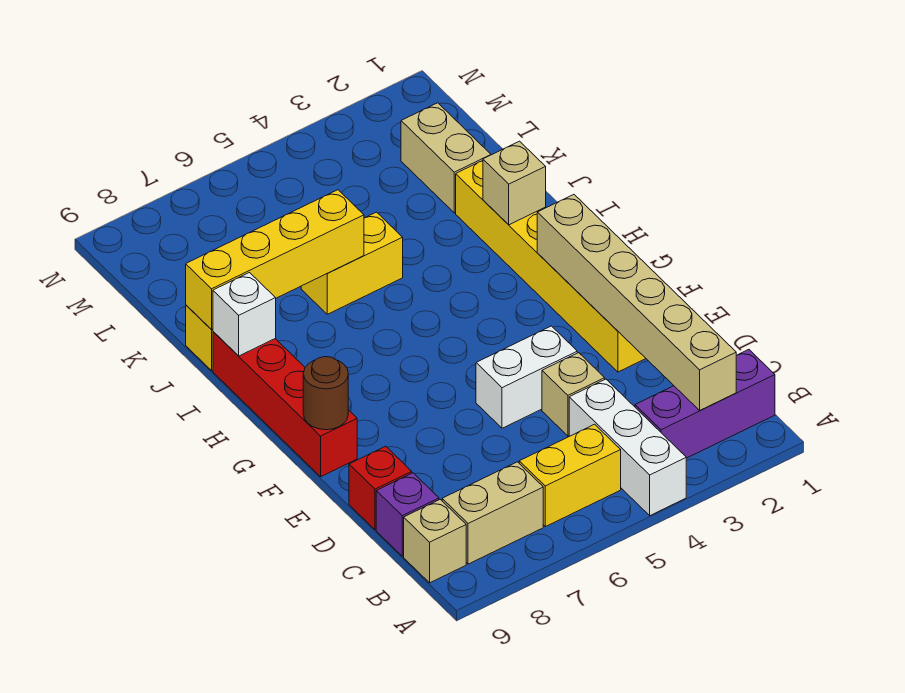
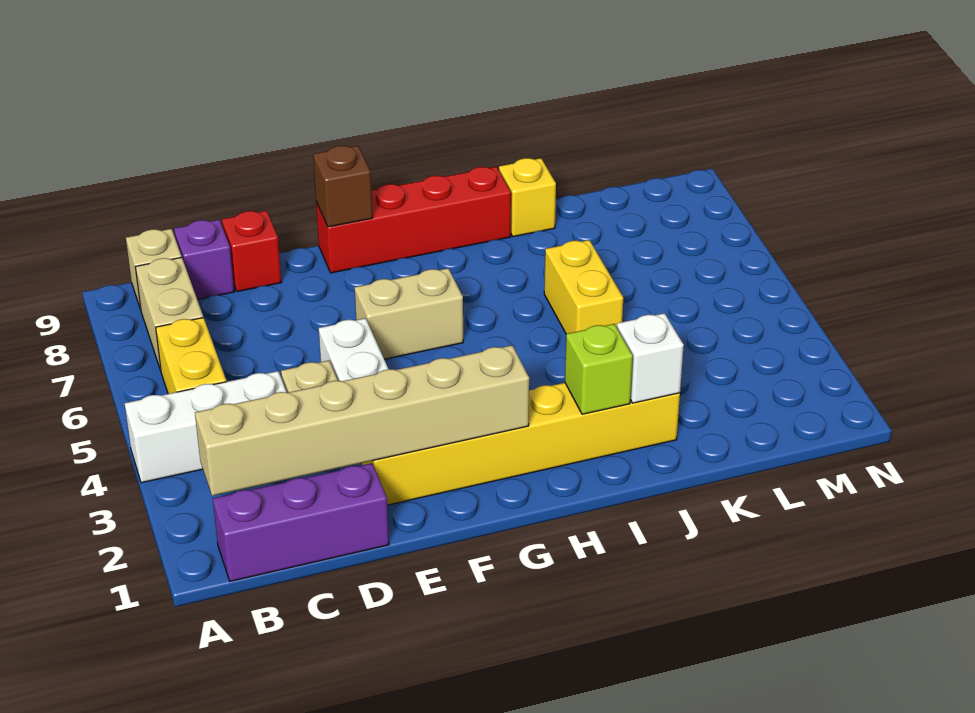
purple brick B1:B3 level 1 -> purple brick B1:D1 level 1
brown round brick F9 level 2 -> brown brick F9 level 2
tan brick I2 level 2 -> lime brick I2 level 2
white brick I9 level 2 -> white brick J2 level 2
yellow brick J6:J9 level 2 -> none
tan brick K2:L2 level 1 -> tan brick F6:G6 level 1

